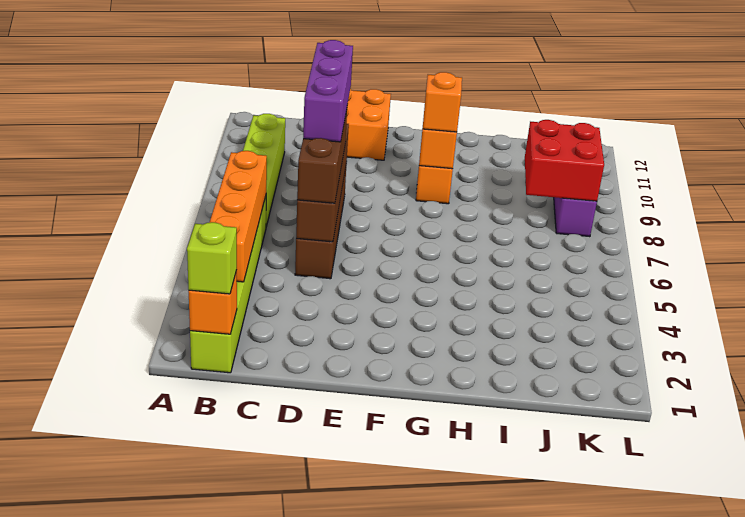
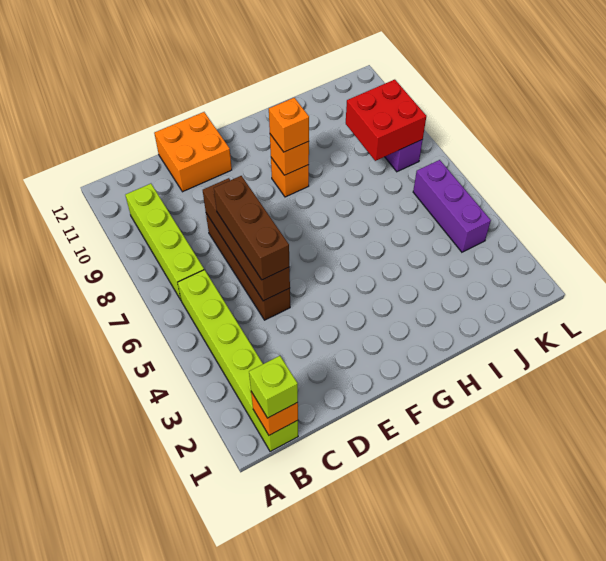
orange brick B3:B6 level 2 -> none
purple brick D6:D8 level 4 -> purple brick K4:K6 level 1

